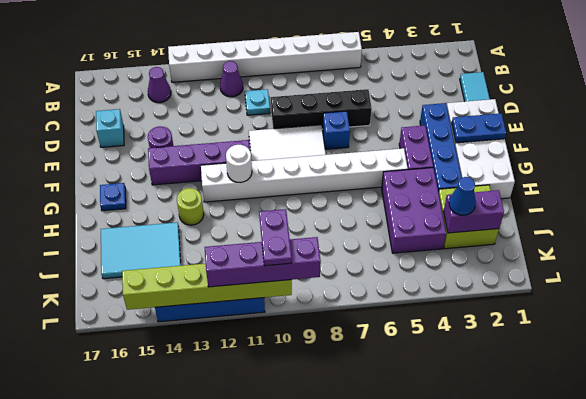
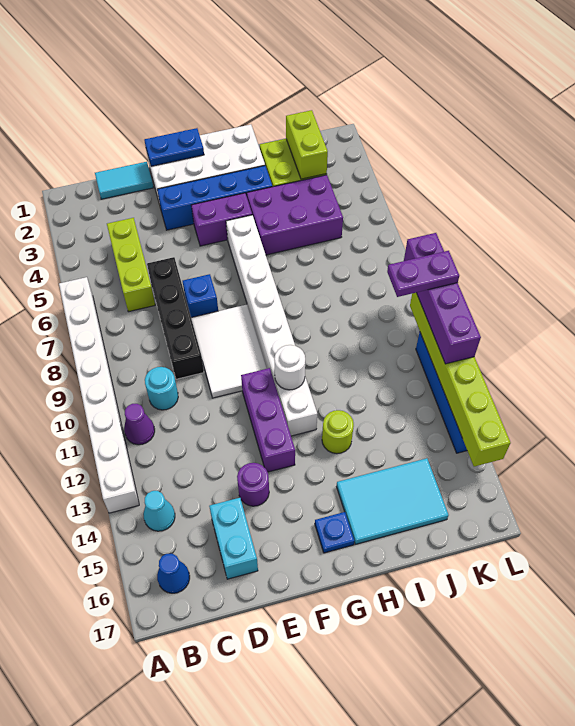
purple cone B14 level 1 -> cyan cone B14 level 1
none -> lime brick C4:C6 level 1
cyan plate C10 level 1 -> cyan round brick C10 level 1
cyan brick D16 level 1 -> cyan brick D15:D16 level 1
blue plate F1:F2 level 2 -> blue plate E1:F1 level 2
purple brick F11:F14 level 1 -> purple brick F11:F13 level 1
cyan tile I14:J16 level 1 -> cyan tile H15:J16 level 1
purple brick J2:J3 level 2 -> lime brick J2:J3 level 2
blue cone J3 level 3 -> blue cone B16 level 1

